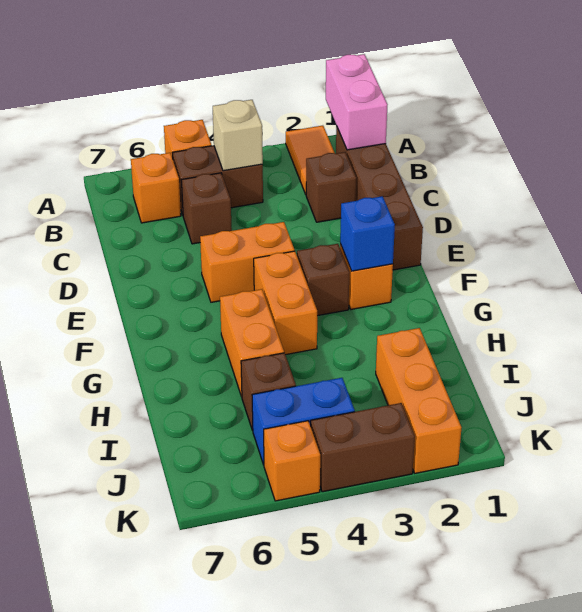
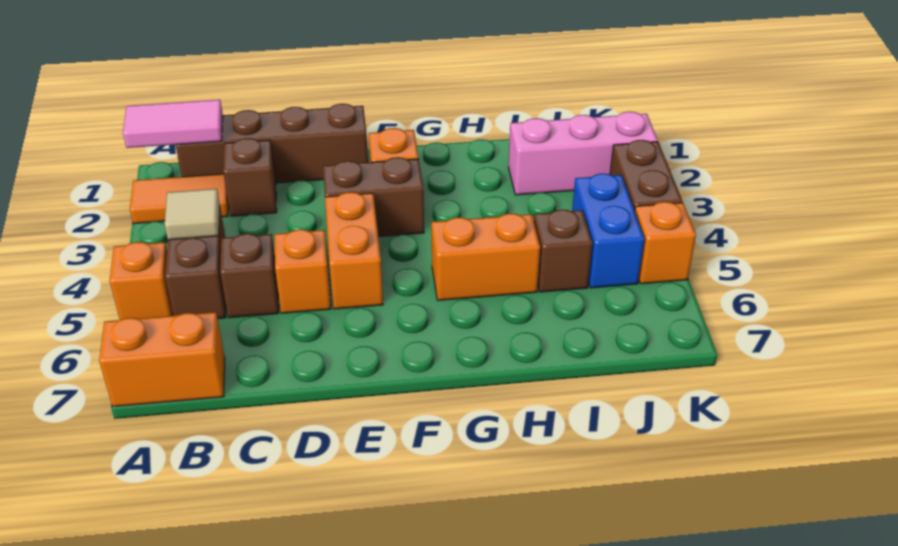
pink brick A1:B1 level 2 -> pink tile A1:B1 level 2
tan brick B4 level 2 -> tan tile B4 level 2
orange brick B6 level 1 -> orange brick D5 level 1
blue brick F2 level 2 -> none
brown brick F3 level 1 -> brown brick E3:F3 level 1
orange brick F4:G4 level 1 -> orange brick A7:B7 level 1
orange brick I2:K2 level 1 -> pink brick I2:K2 level 1

